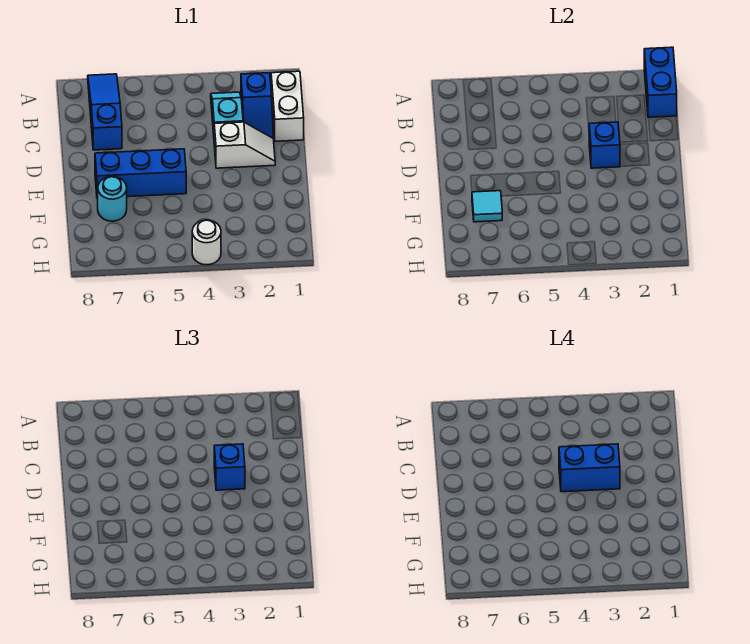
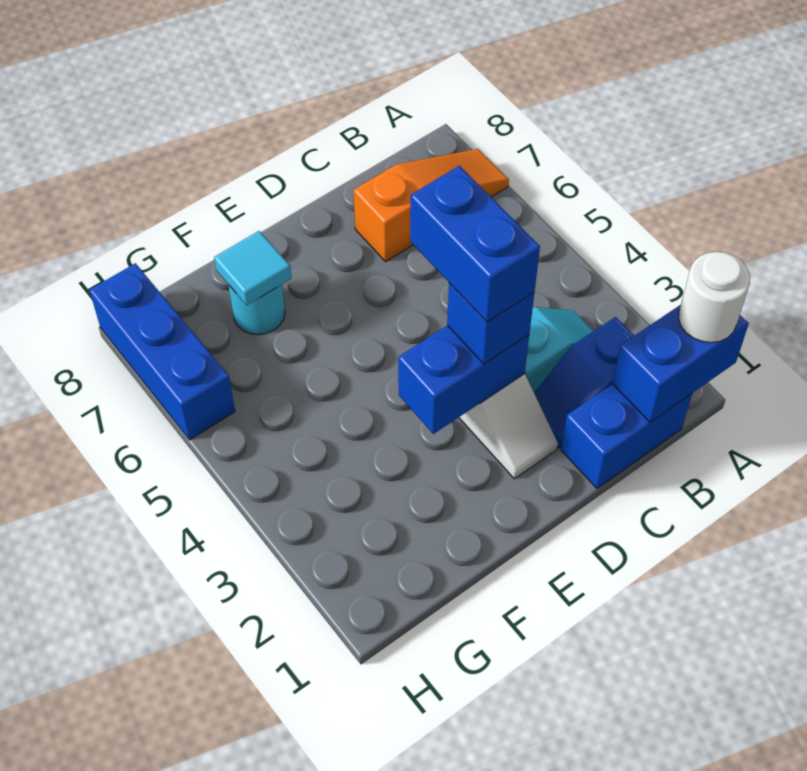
blue slope A7:C7 level 1 top C -> orange slope A7:C7 level 1 top C
white brick B1:C1 level 1 -> blue brick B1:C1 level 1
blue brick D3 level 2 -> blue brick D3:E3 level 2
blue brick E5:E7 level 1 -> blue brick H6:H8 level 1
white round brick H4 level 1 -> white round brick A1 level 3

